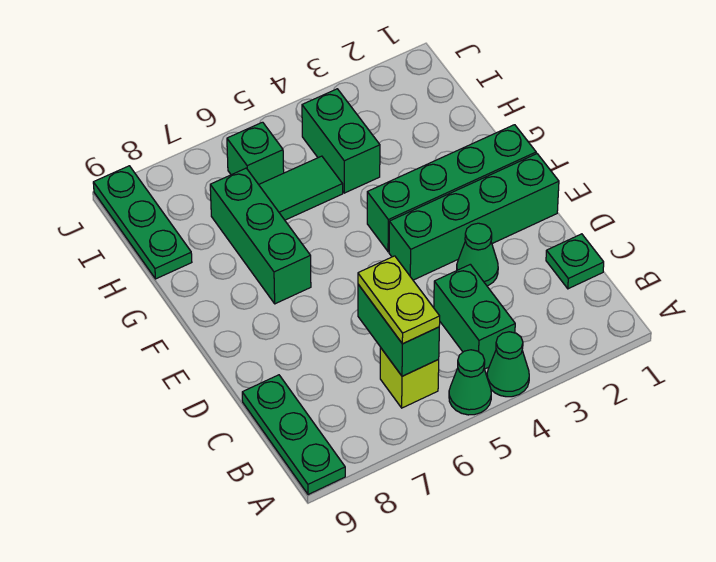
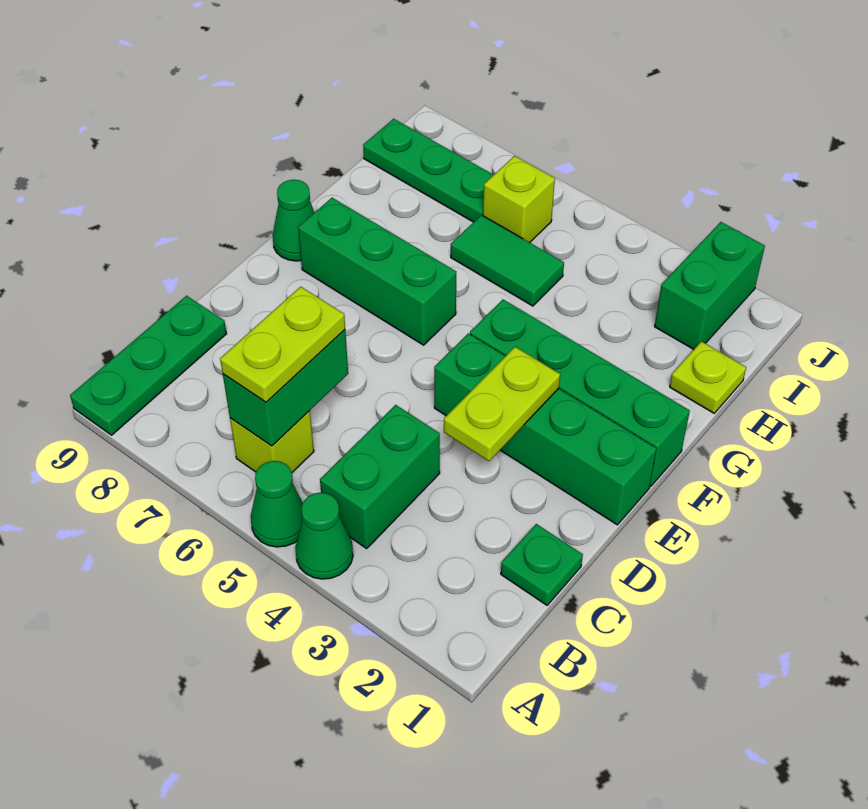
green cone D3 level 1 -> green cone F9 level 1
none -> lime plate D3:E3 level 2
green brick F7:H7 level 1 -> green brick F6:F8 level 1
none -> lime plate H1 level 1
green brick H4:I4 level 1 -> green brick I2:J2 level 1
green plate H9:J9 level 1 -> green plate I7:I9 level 1
green brick I6 level 1 -> lime brick I6 level 1

